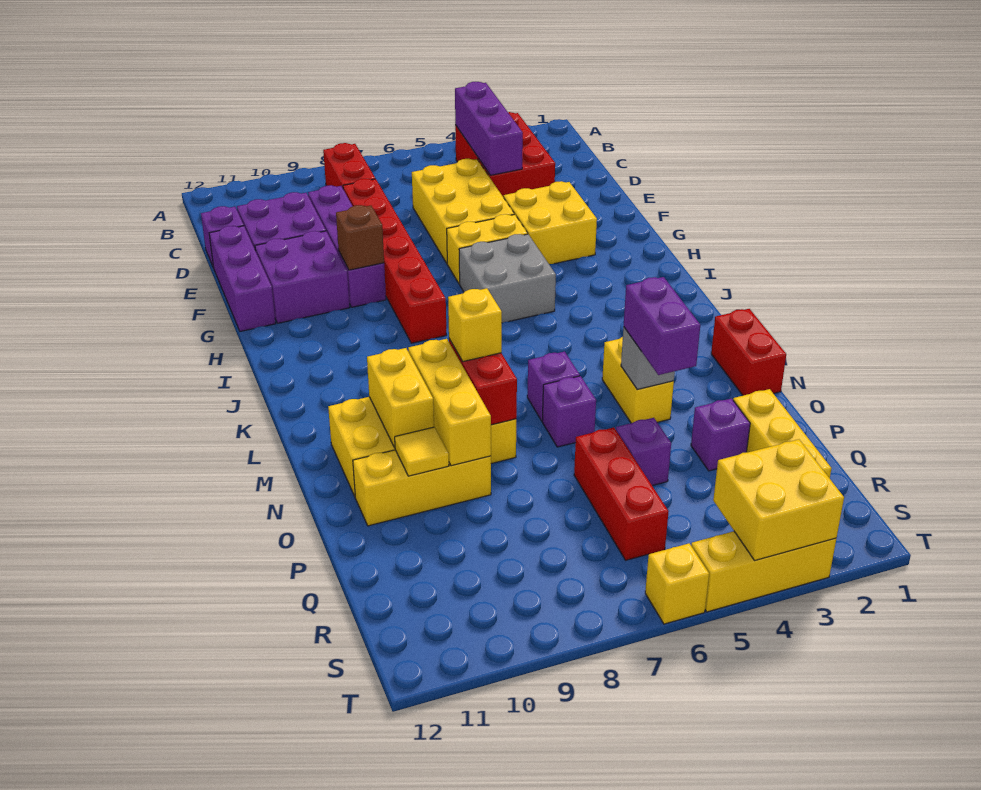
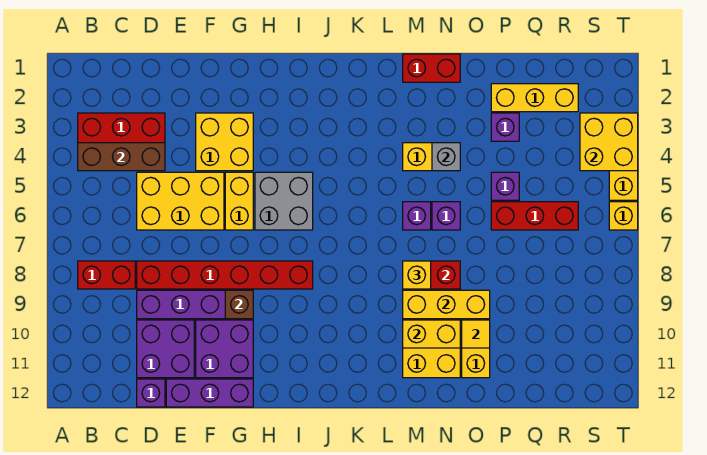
purple brick B4:D4 level 2 -> brown brick B4:D4 level 2
purple brick N4:O4 level 3 -> none

